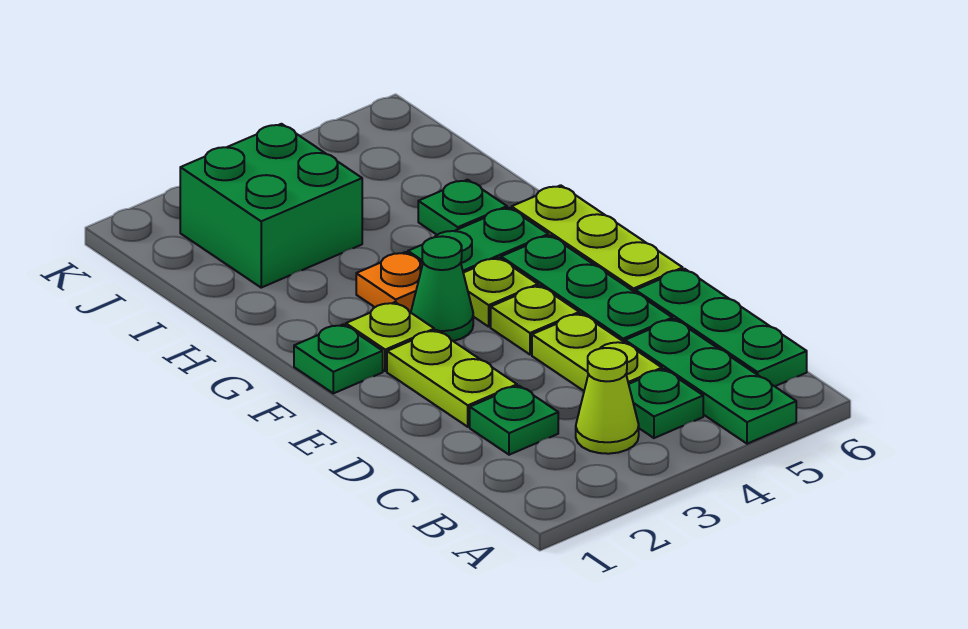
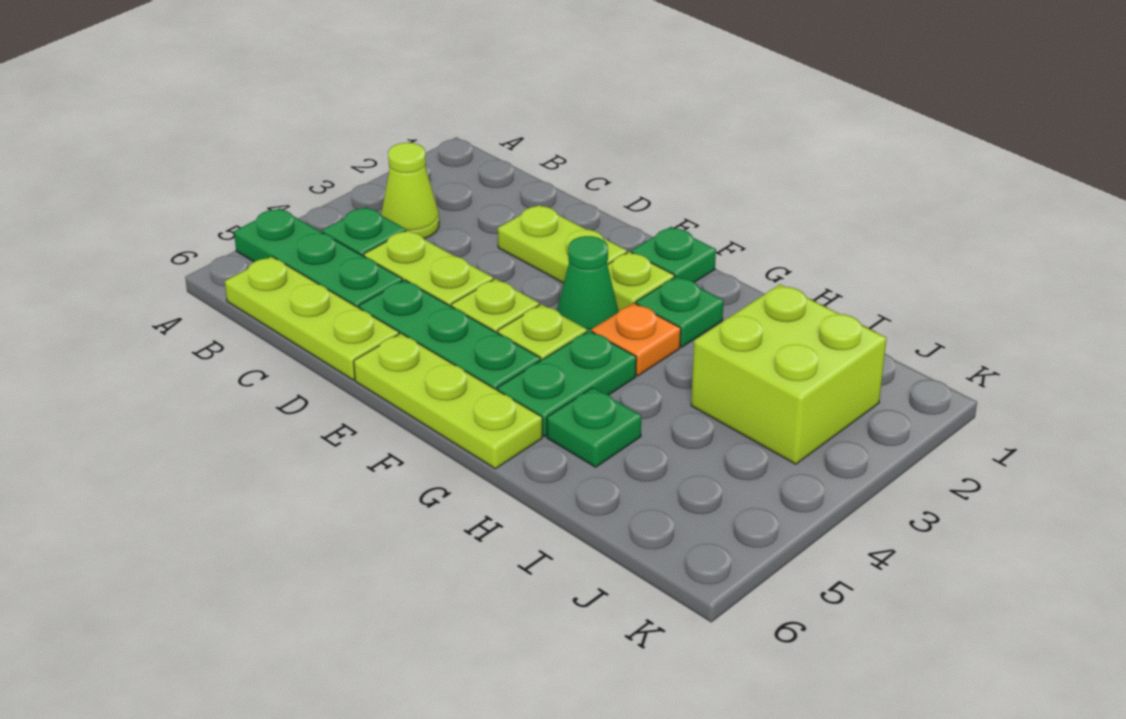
green plate B6:D6 level 1 -> lime plate B6:D6 level 1
green plate C2 level 1 -> green plate G2 level 1
green brick I2:J3 level 1 -> lime brick I2:J3 level 1

